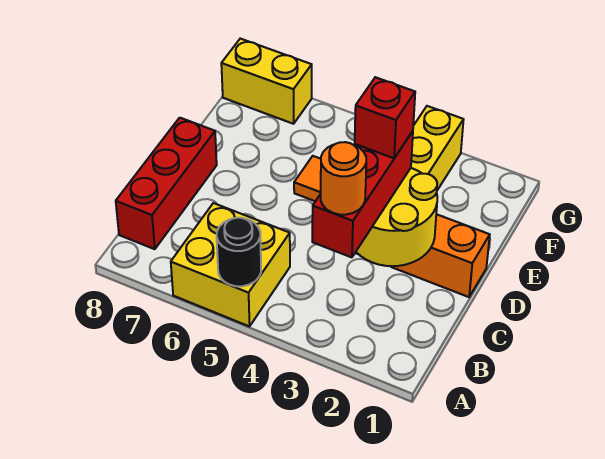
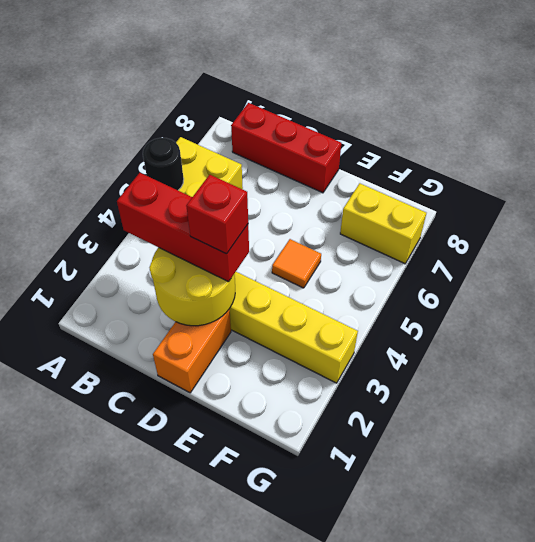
orange round brick B3 level 4 -> none
yellow brick G7:G8 level 1 -> yellow brick F7:G7 level 1

